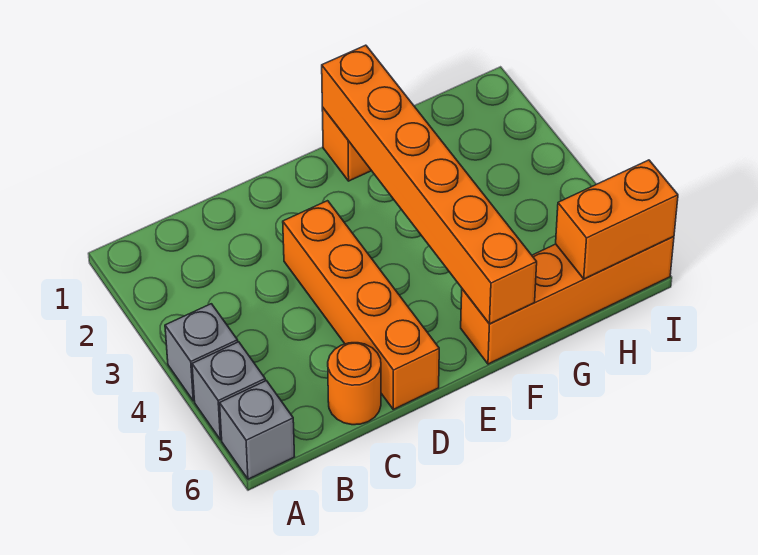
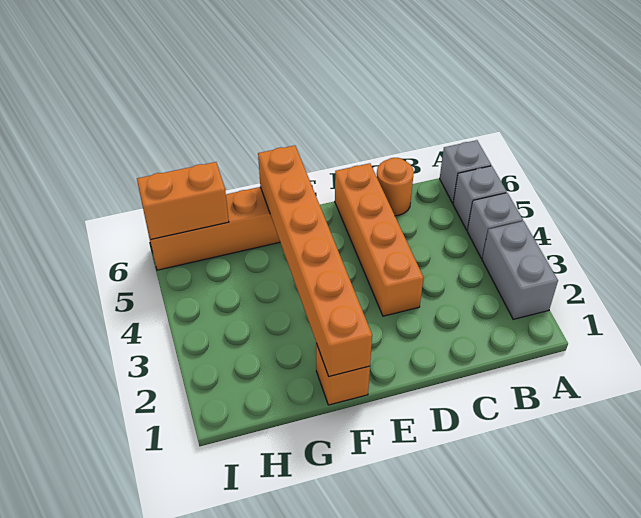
none -> grey brick A2:A3 level 1

